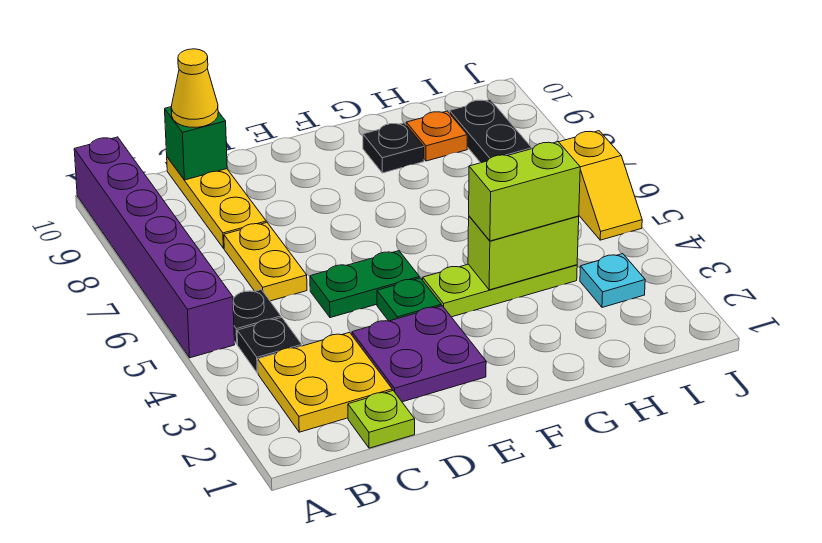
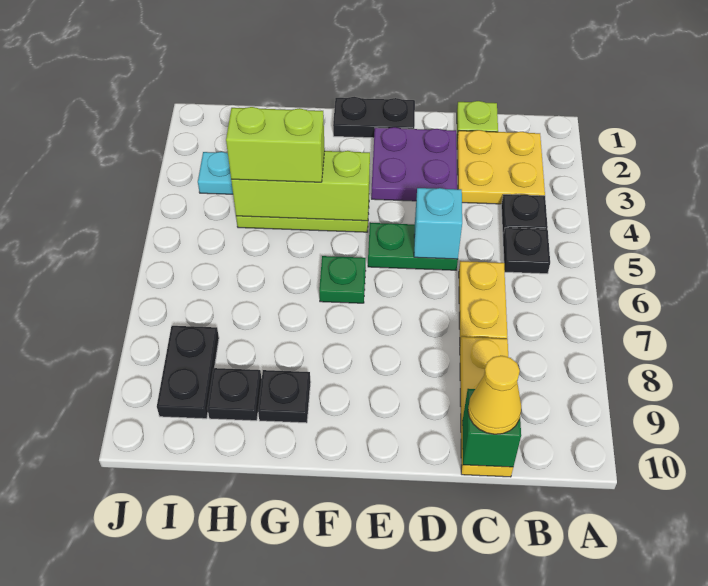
purple brick A5:A10 level 1 -> none
none -> cyan brick D5 level 2
none -> black plate E1:F1 level 1
green plate E4 level 1 -> green plate F6 level 1
lime brick G4:H4 level 2 -> lime brick F4:H4 level 2
orange plate H9 level 1 -> black plate H9 level 1
yellow slope J5:J6 level 1 top 6 -> none

